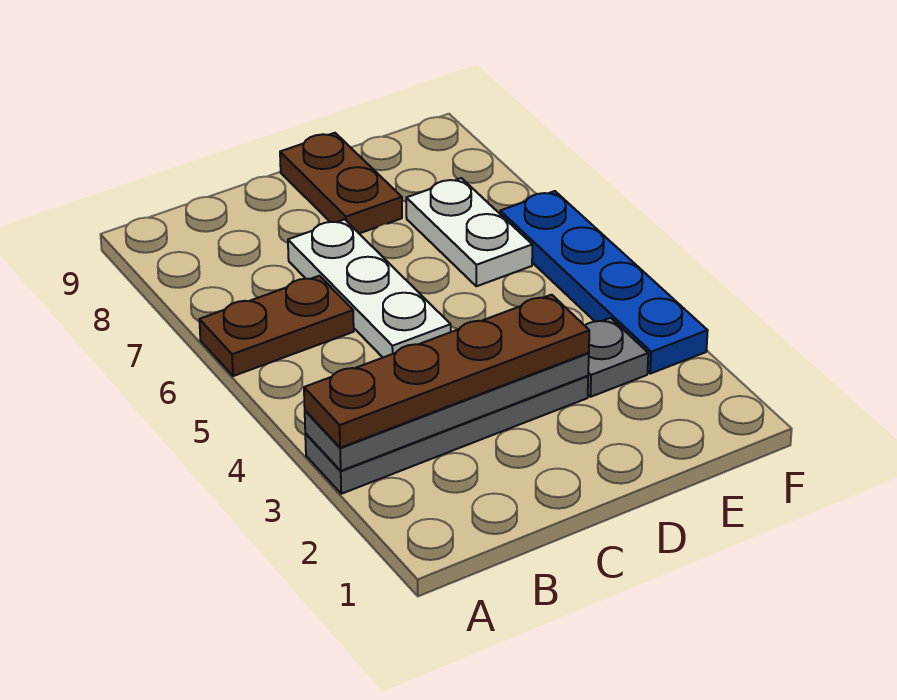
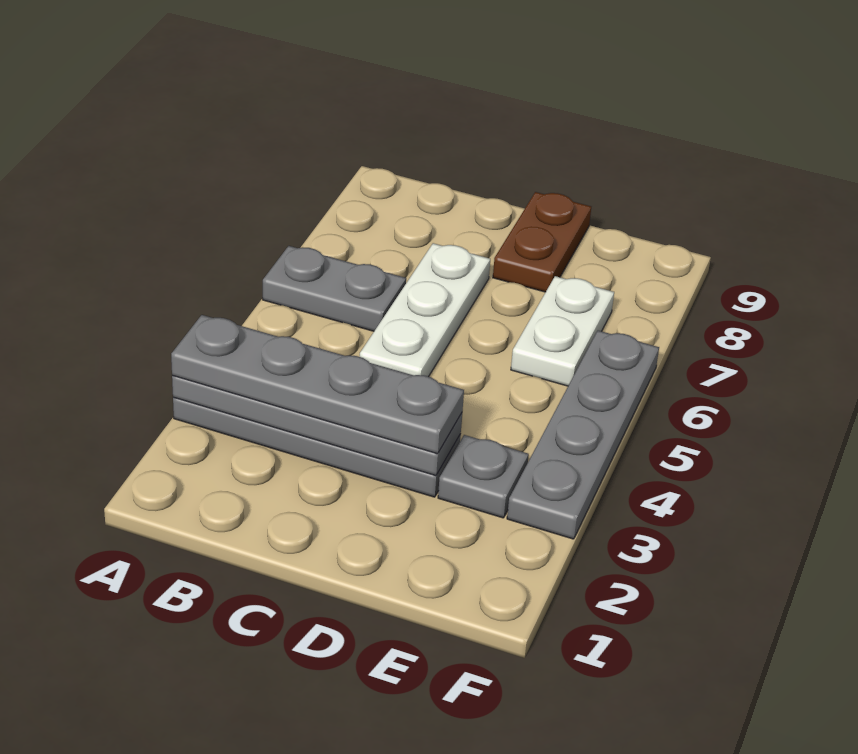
brown plate A3:D3 level 3 -> grey plate A3:D3 level 3
brown plate A6:B6 level 1 -> grey plate A6:B6 level 1
blue plate F3:F6 level 1 -> grey plate F3:F6 level 1

